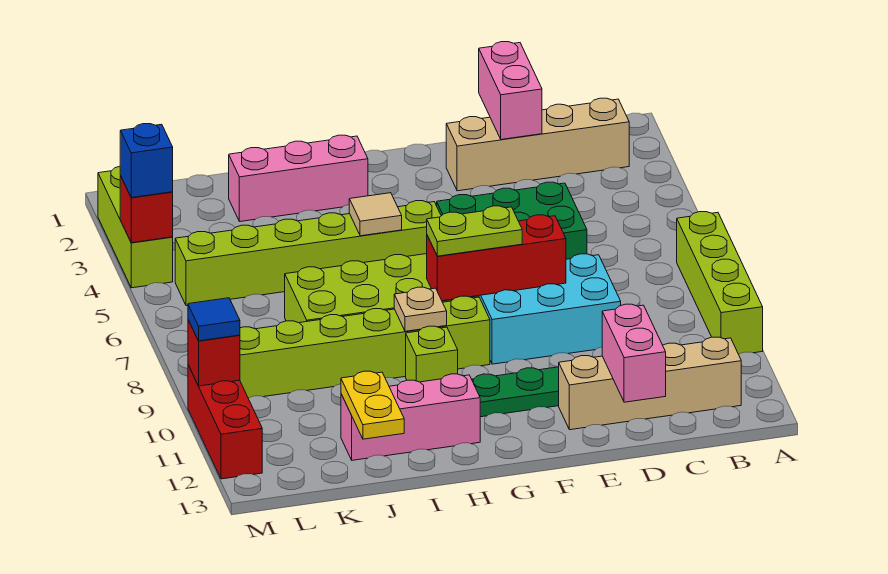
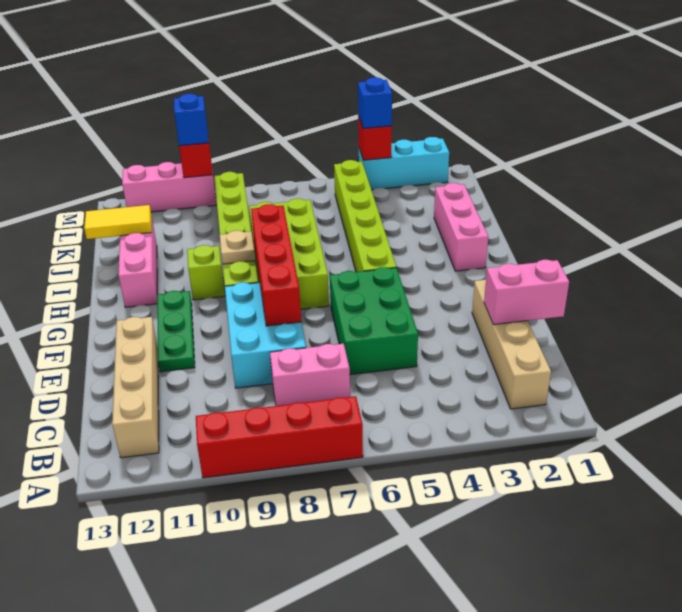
lime brick A7:A10 level 1 -> red brick A7:A10 level 1
pink brick D12:D13 level 2 -> pink brick C7:C8 level 1
red brick E8:G8 level 2 -> red brick E8:H8 level 2
lime plate F8:G8 level 3 -> none
tan tile H5 level 2 -> none
yellow plate J12:J13 level 2 -> yellow tile J12:J13 level 2
lime brick M2:M4 level 1 -> cyan brick M2:M4 level 1
red brick M10:M12 level 1 -> pink brick M10:M12 level 1
blue tile M10 level 3 -> blue brick M10 level 3

